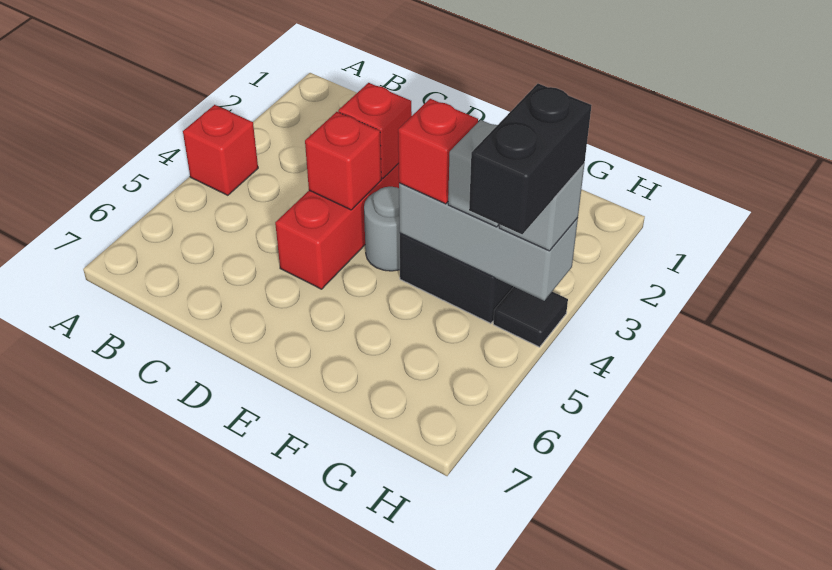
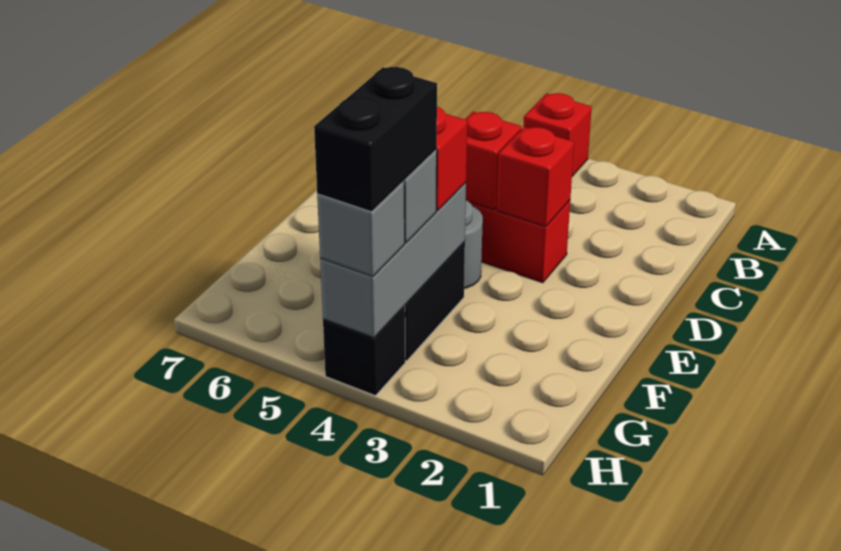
black tile H4 level 1 -> black brick H4 level 1
black brick H4:H5 level 4 -> black brick G4:H4 level 4

